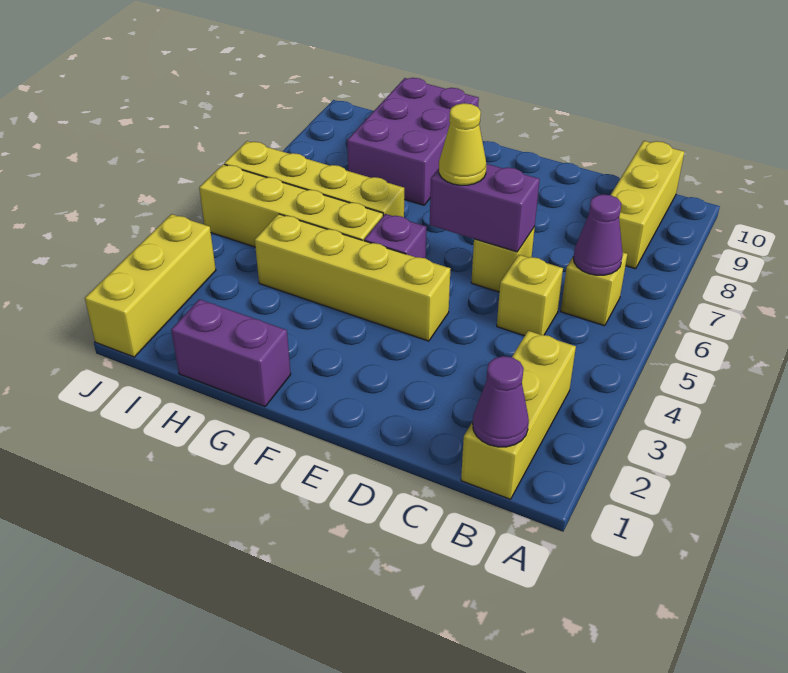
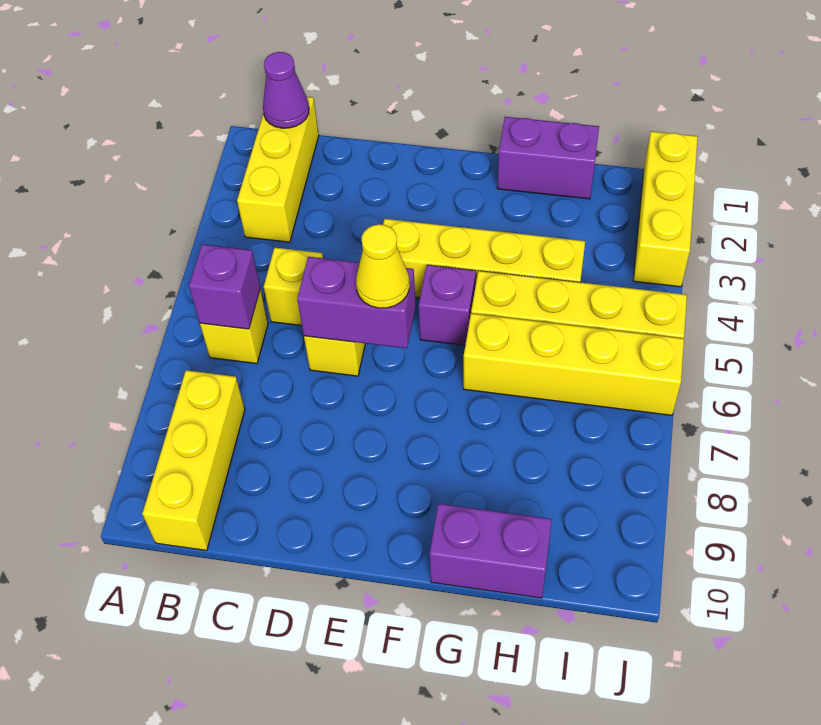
purple cone B6 level 2 -> purple brick B6 level 2
purple brick G8:H10 level 1 -> purple brick G10:H10 level 1

